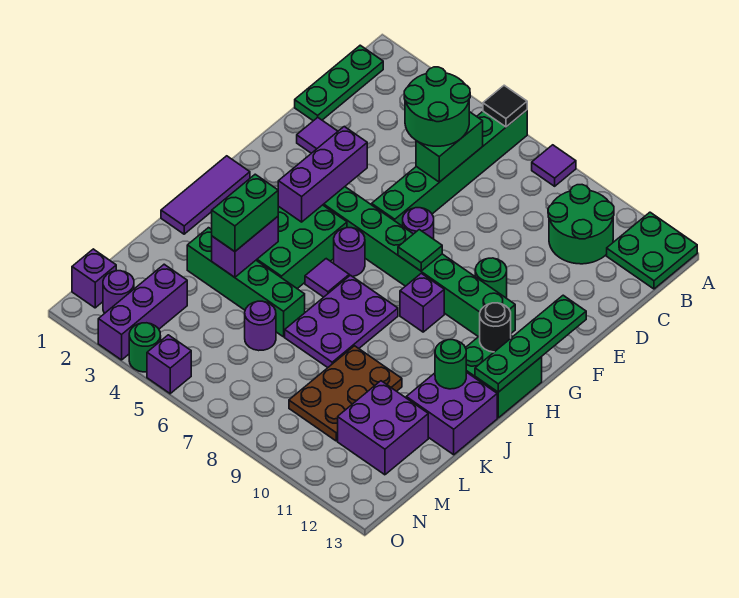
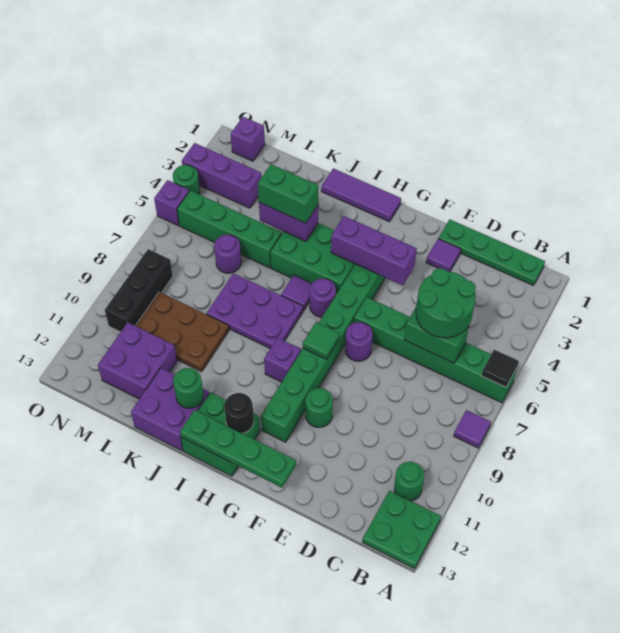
green plate B1:D1 level 1 -> green plate B1:E1 level 1
green round brick B10:C11 level 1 -> green round brick B11 level 1
green brick K3:K6 level 1 -> green brick K5:N5 level 1
purple round brick N2 level 1 -> none
none -> black brick N8:N10 level 1

